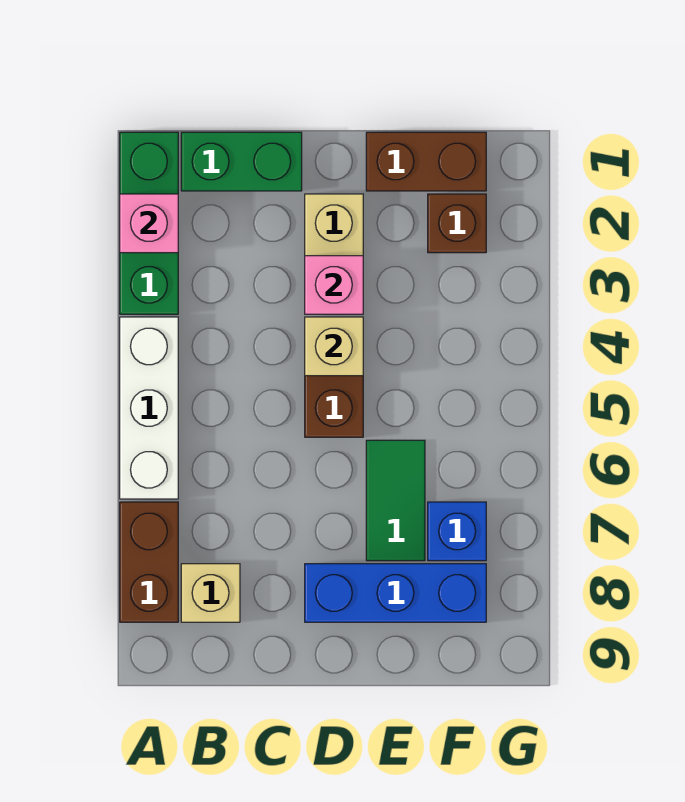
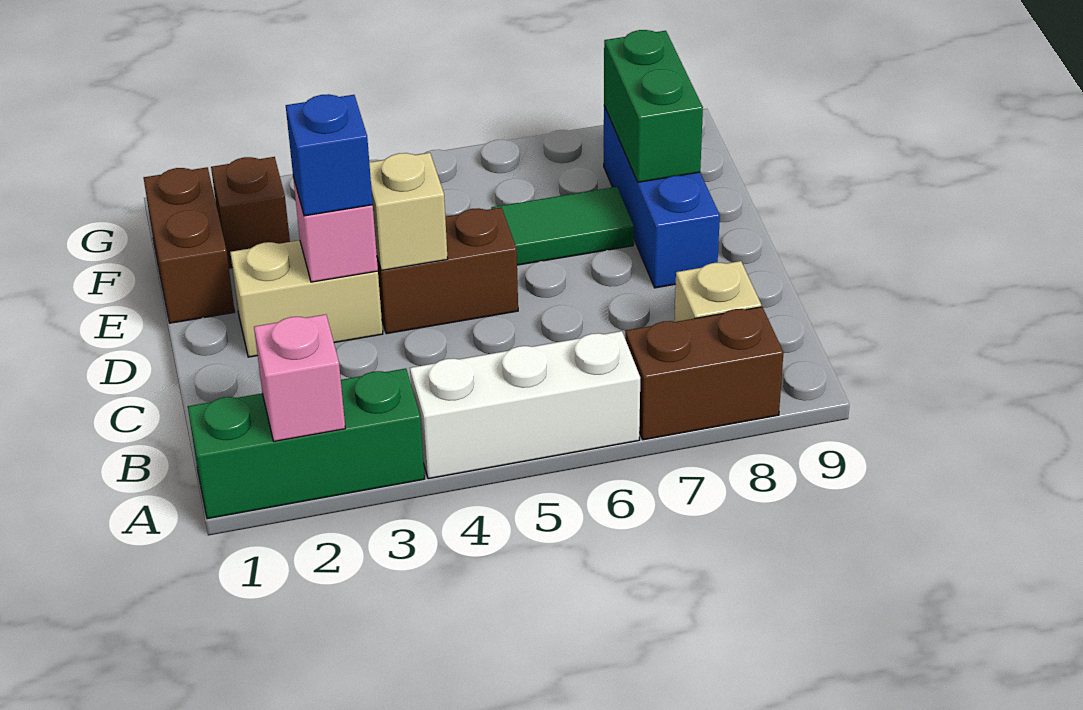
green brick B1:C1 level 1 -> green brick E8:F8 level 2
blue brick F7 level 1 -> blue brick D3 level 3

